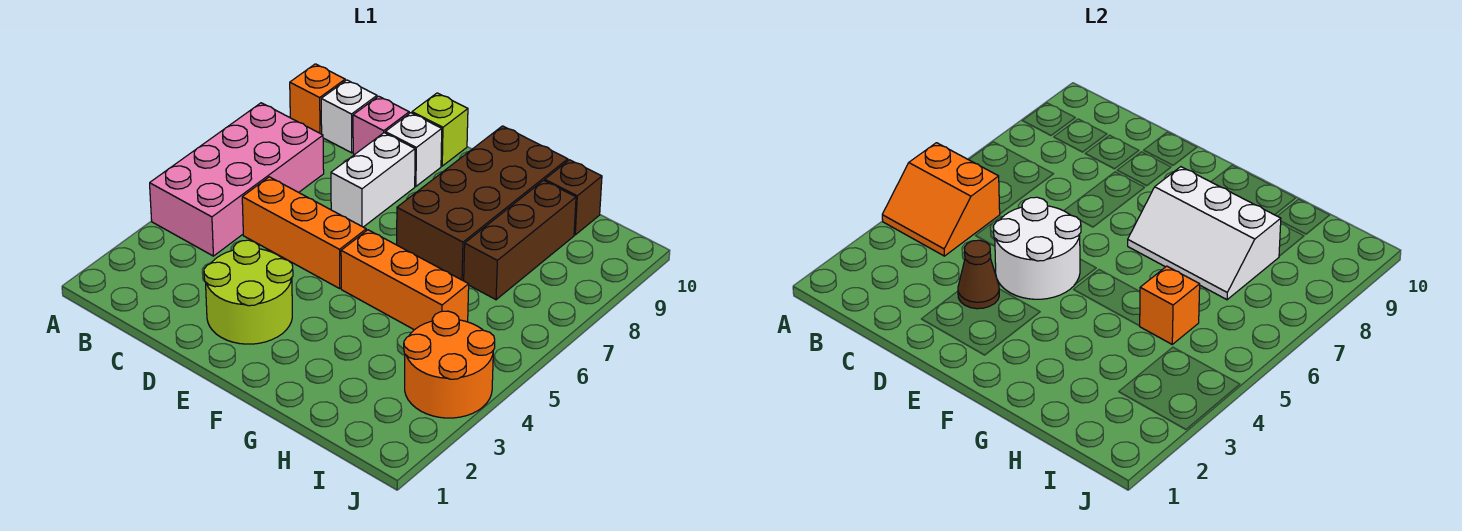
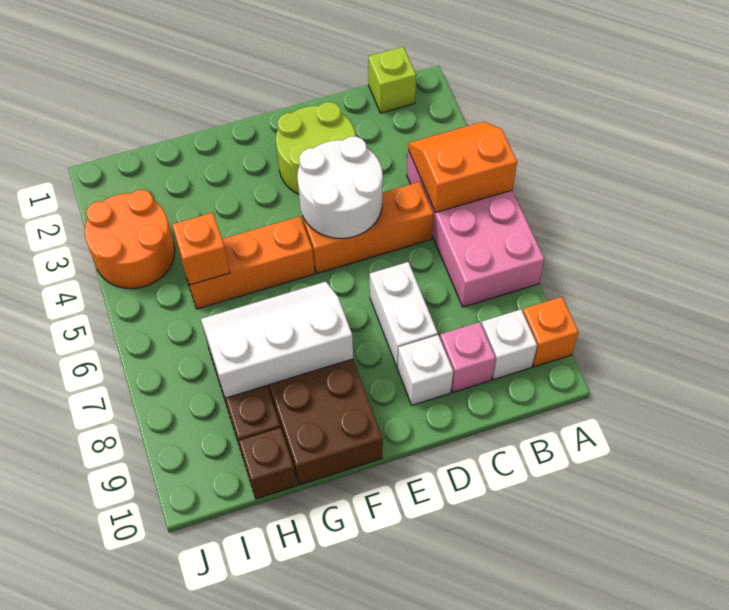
brown cone D3 level 2 -> none
lime brick D10 level 1 -> lime brick B1 level 1

